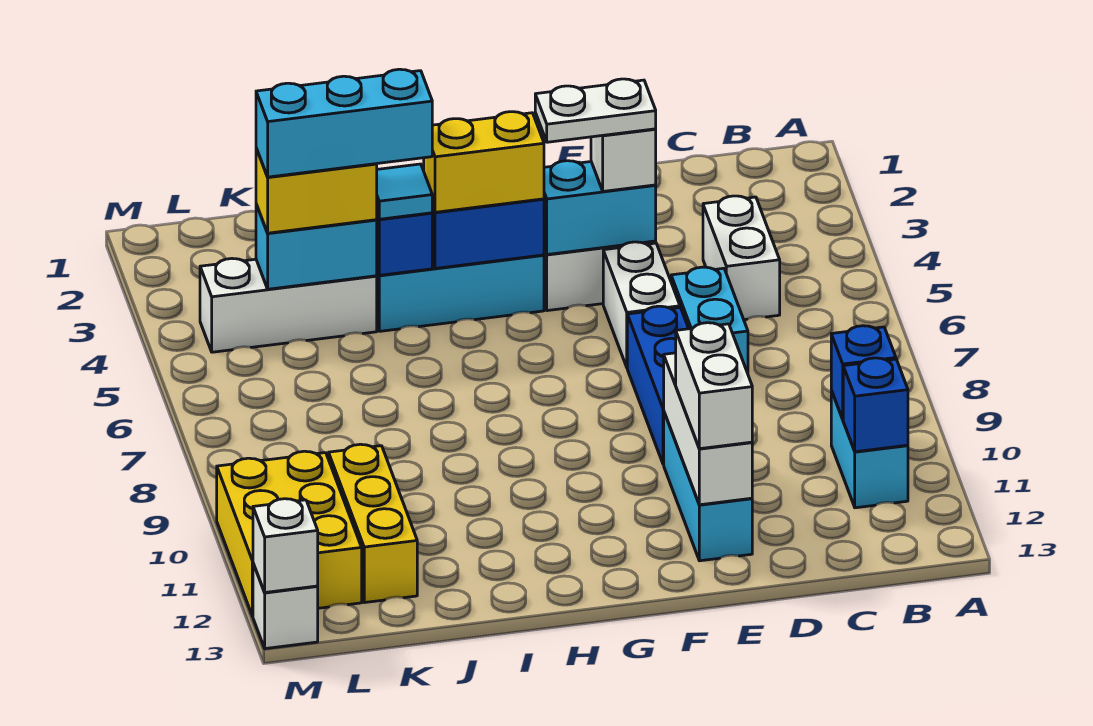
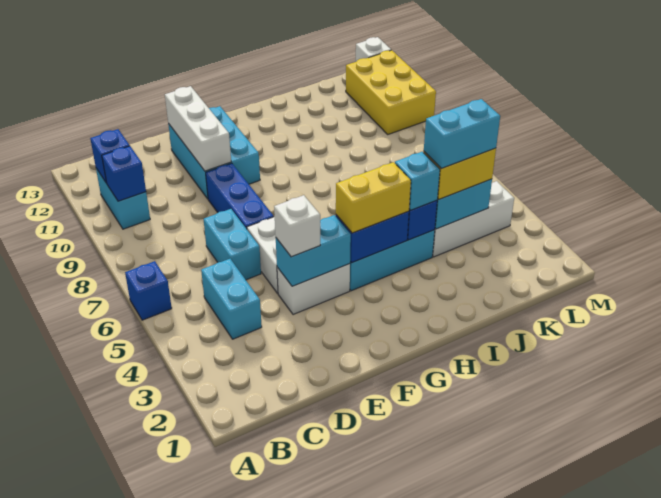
none -> blue brick A6 level 1
white brick C4:C5 level 1 -> cyan brick C4:C5 level 1
white plate E4:F4 level 4 -> none
cyan brick E10:E12 level 1 -> cyan brick E10:F12 level 1
white brick E11:E12 level 3 -> none
cyan tile I4 level 3 -> cyan brick I4 level 3
cyan brick I4:K4 level 4 -> cyan brick J4:K4 level 4
yellow brick K10:K12 level 1 -> none
white brick M13 level 2 -> none

